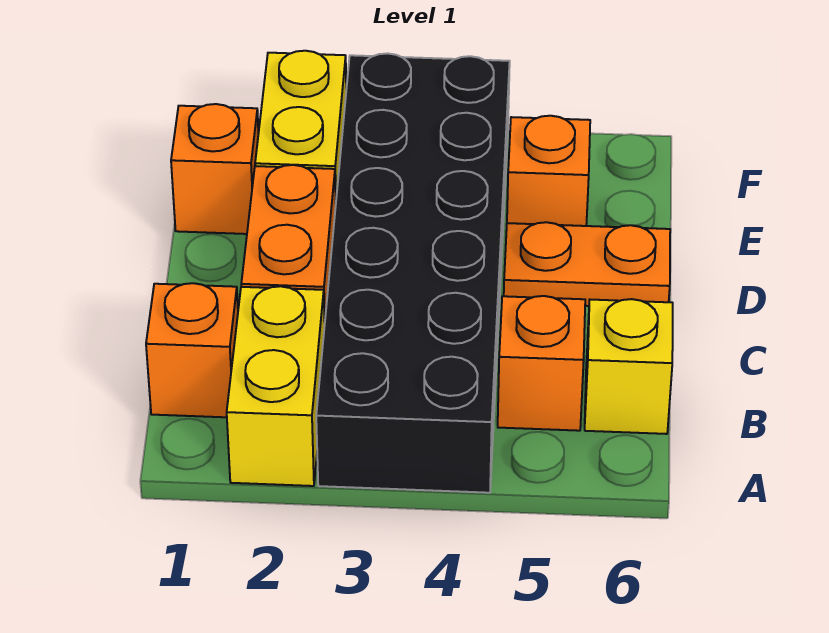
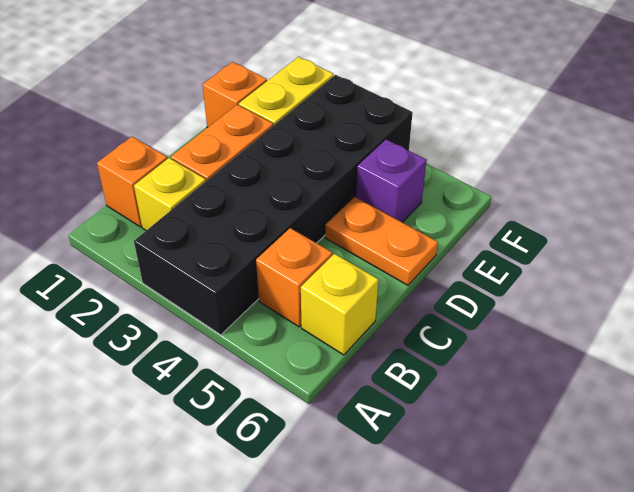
yellow brick A2:B2 level 1 -> yellow brick B2 level 1
orange brick E5 level 1 -> purple brick E5 level 1

